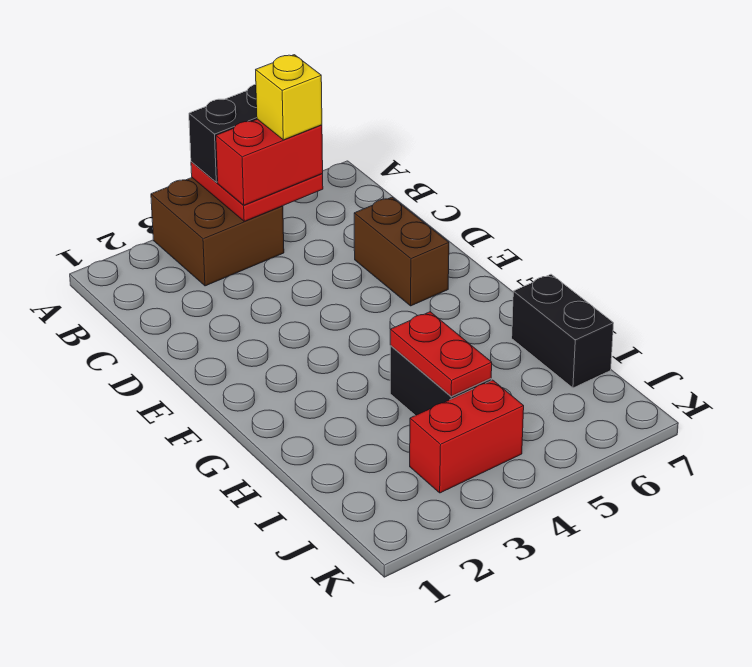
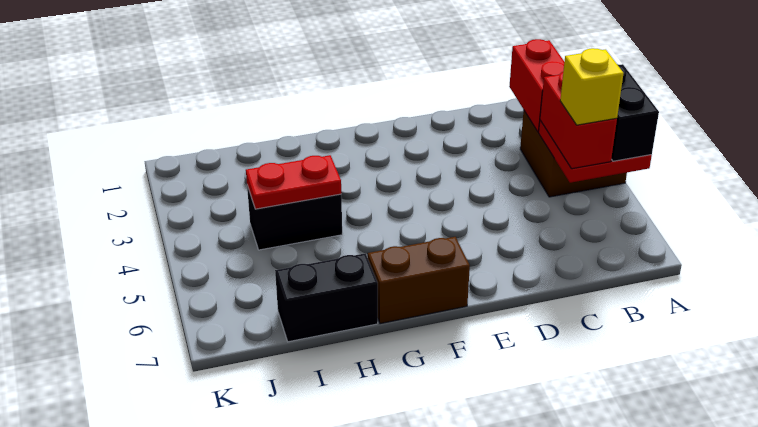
brown brick D6:E6 level 1 -> brown brick F7:G7 level 1
red brick J3:J4 level 1 -> red brick B2:B3 level 2

